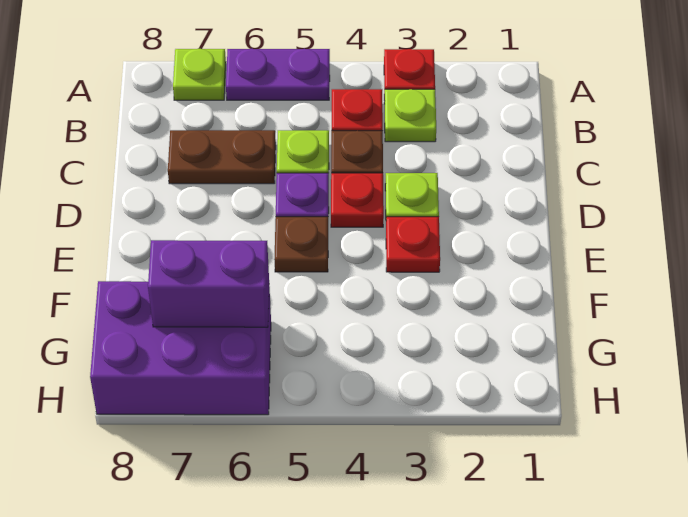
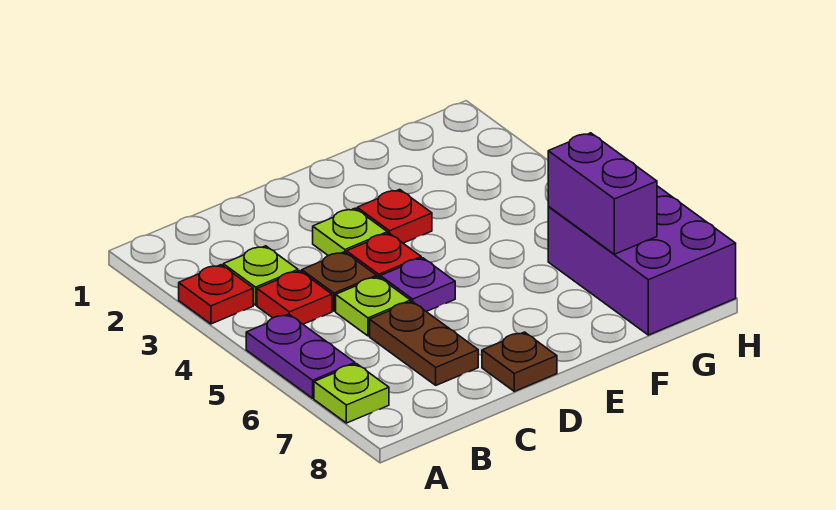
brown plate E5 level 1 -> brown plate D8 level 1

